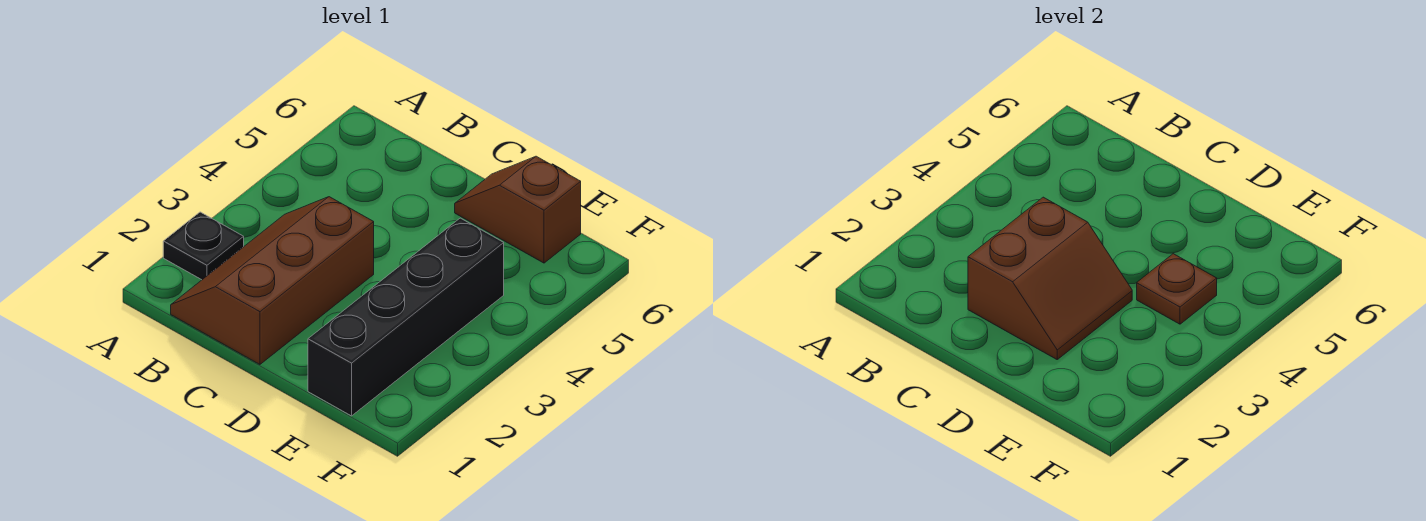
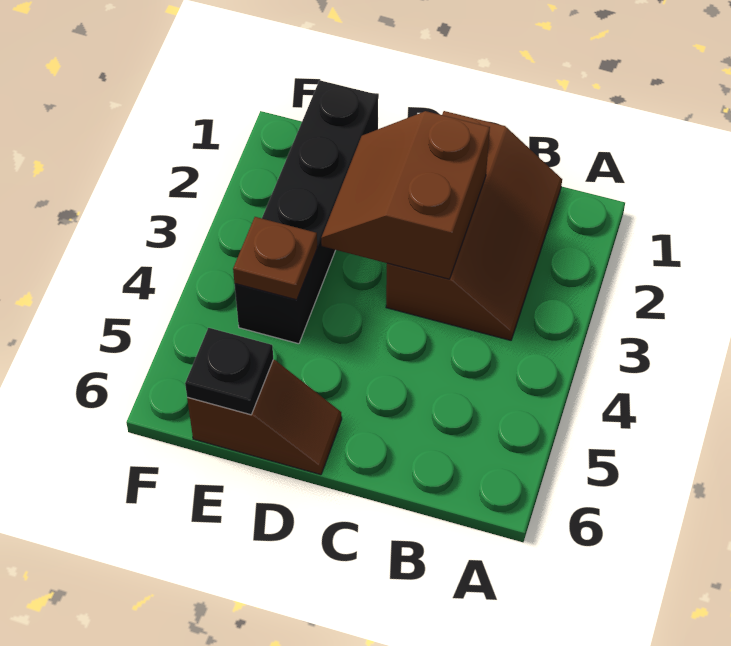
black plate A2 level 1 -> black plate E6 level 2

